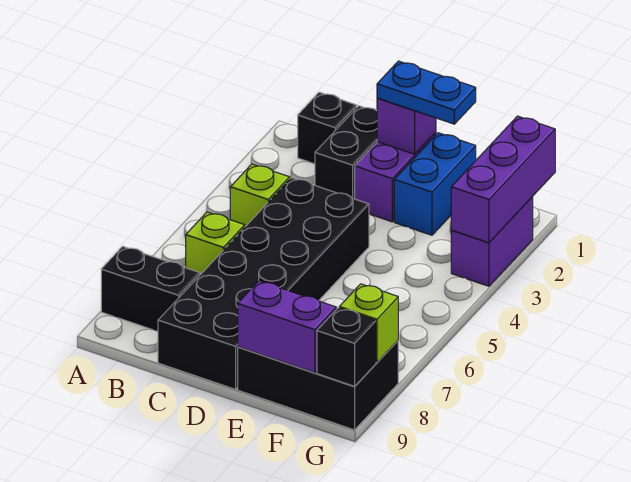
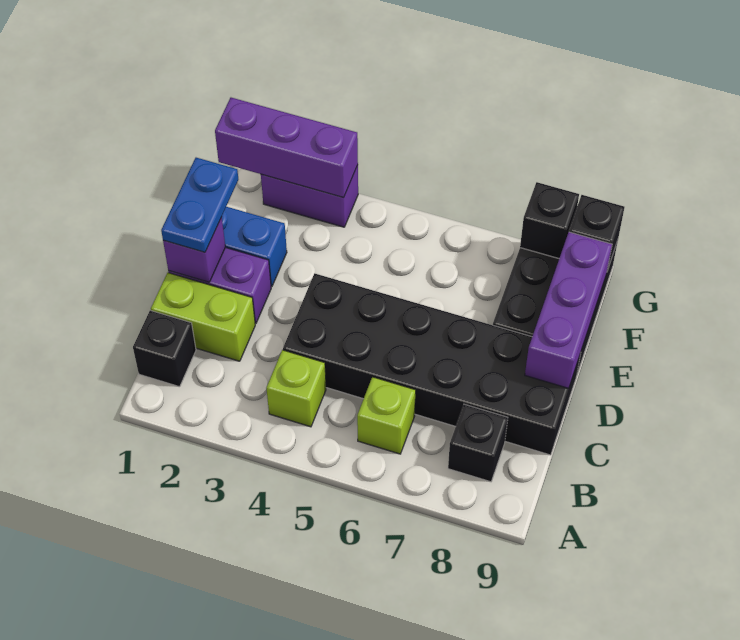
black brick A8:B8 level 1 -> black brick B8 level 1
black brick C1:C2 level 1 -> lime brick C1:C2 level 1
purple brick E9:F9 level 2 -> purple brick D9:F9 level 2
lime brick G8 level 2 -> black brick G8 level 2

